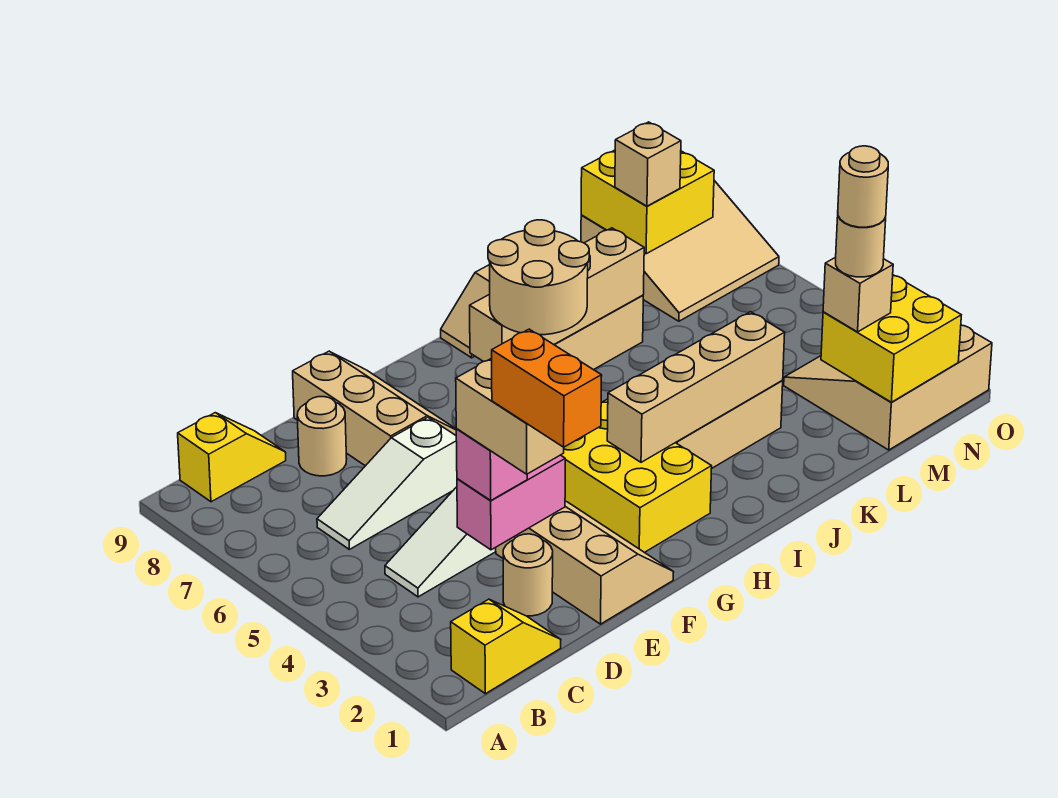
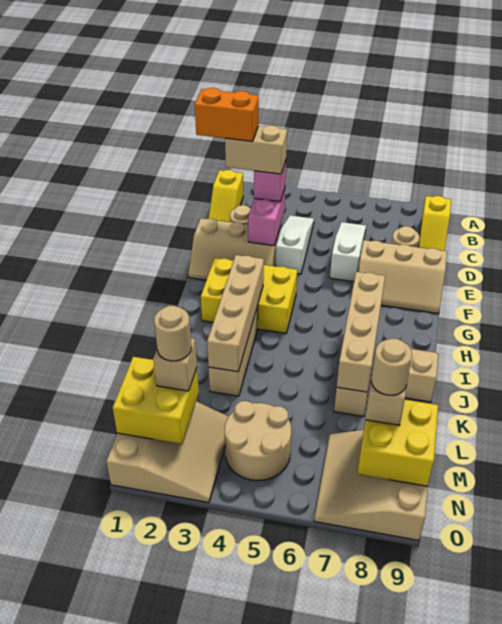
tan round brick H6:I7 level 3 -> tan round brick M4:N5 level 1
tan round brick M2 level 5 -> tan round brick M8 level 4

